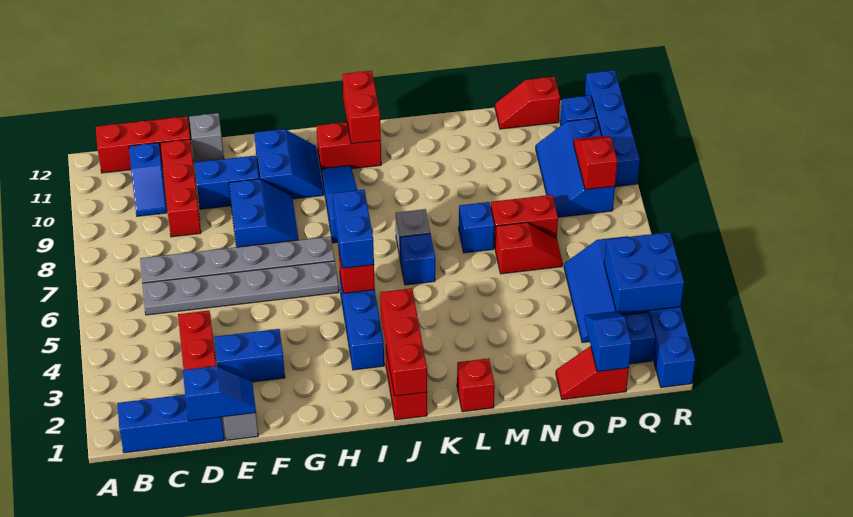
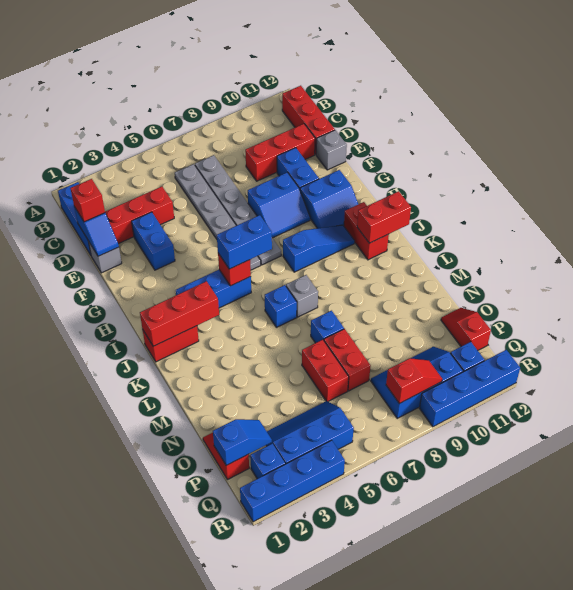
blue slope C10:C11 level 1 top 11 -> none
red brick L1 level 1 -> red brick D1 level 3
red slope N6:O6 level 1 top N -> red brick N6:O6 level 1
blue brick Q3:R4 level 2 -> none

